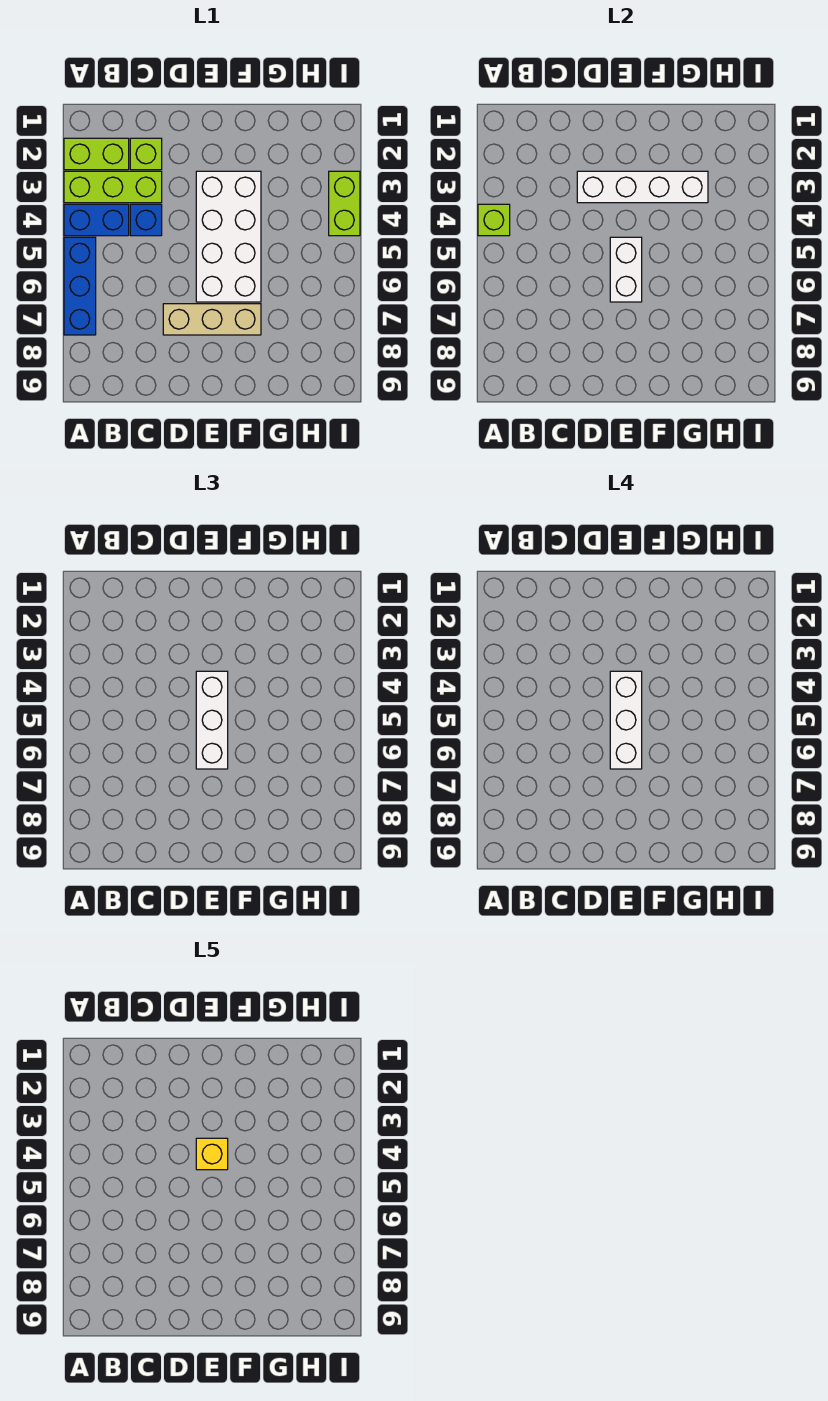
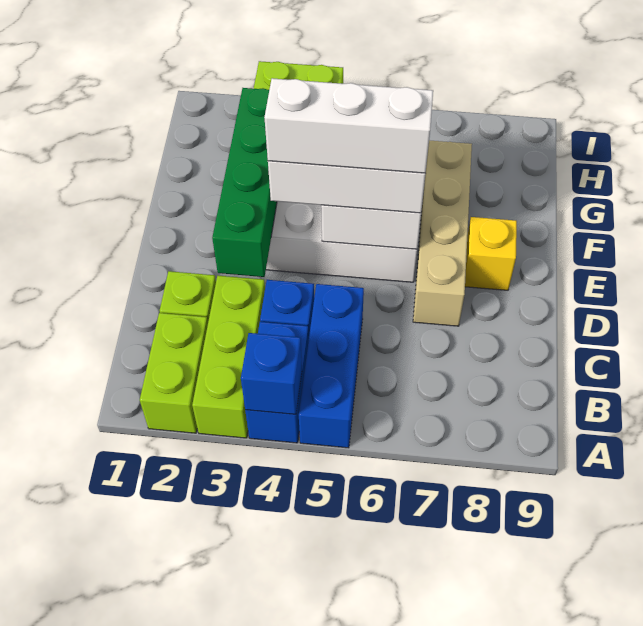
lime brick A4 level 2 -> blue brick A4 level 2
blue brick A5:A7 level 1 -> blue brick A5:C5 level 1
white brick D3:G3 level 2 -> green brick D3:G3 level 2
tan brick D7:F7 level 1 -> tan brick D7:G7 level 1
yellow brick E4 level 5 -> yellow brick E8 level 1

